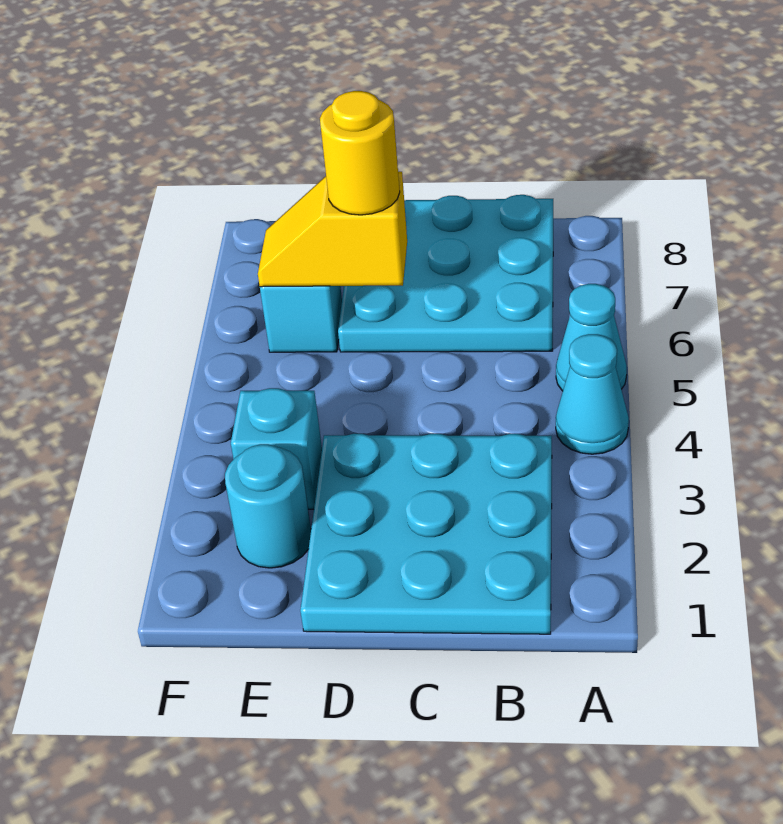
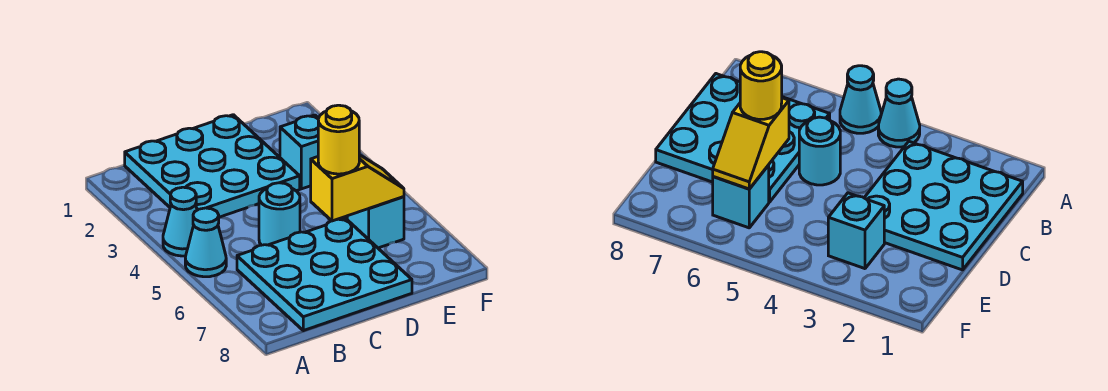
cyan round brick E2 level 1 -> cyan round brick C5 level 1

